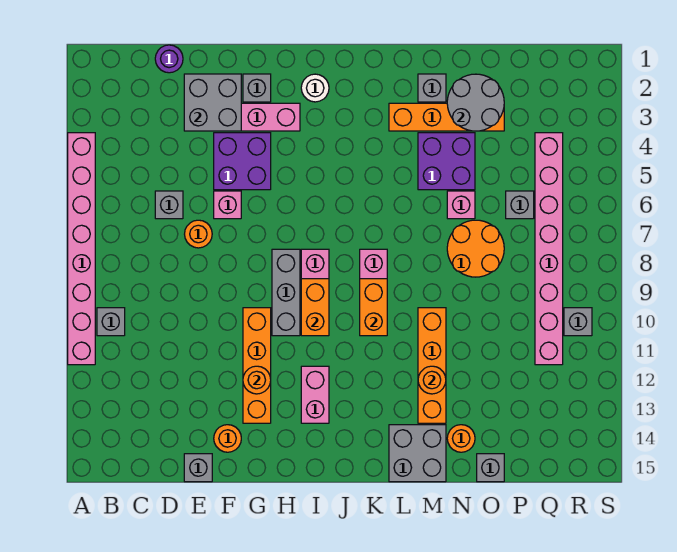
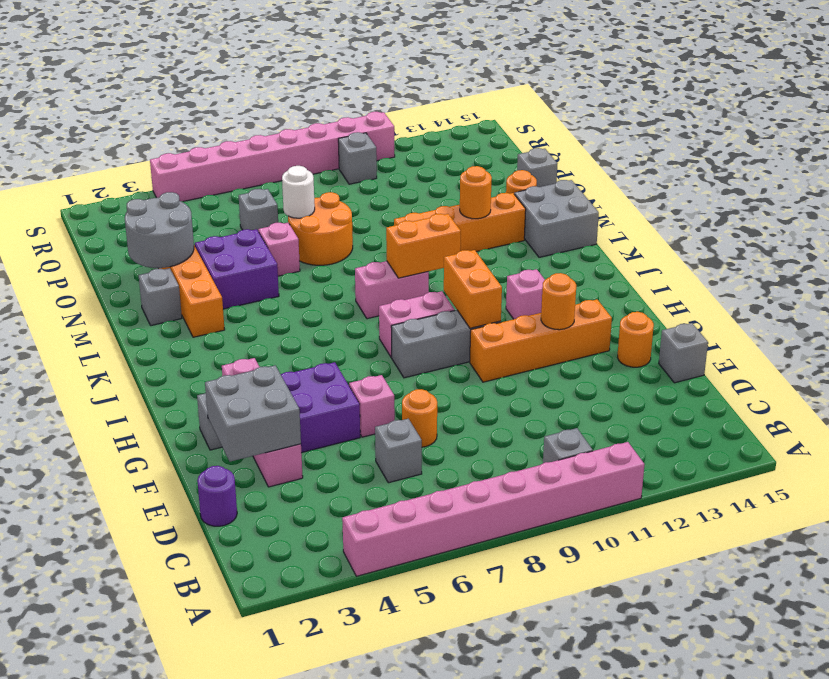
white round brick I2 level 1 -> white round brick O7 level 2
orange brick I9:I10 level 2 -> orange brick H10:I10 level 2
pink brick I12:I13 level 1 -> pink brick I12 level 1
pink brick Q4:Q11 level 1 -> pink brick S4:S11 level 1

